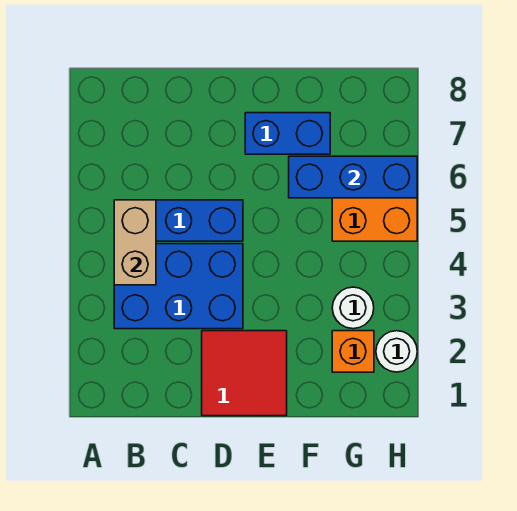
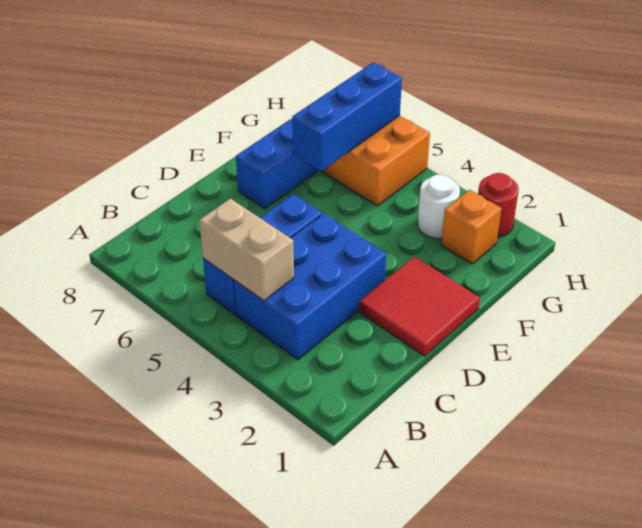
white round brick H2 level 1 -> red round brick H2 level 1

